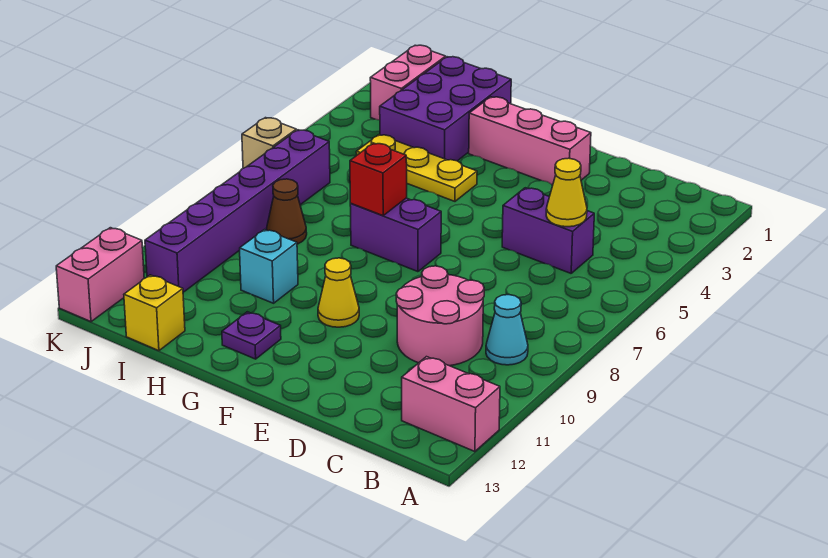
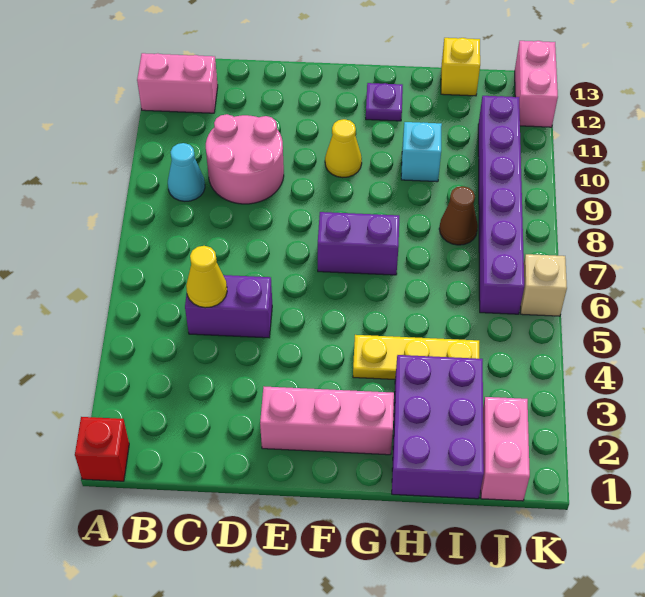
red brick G7 level 2 -> red brick A1 level 1

